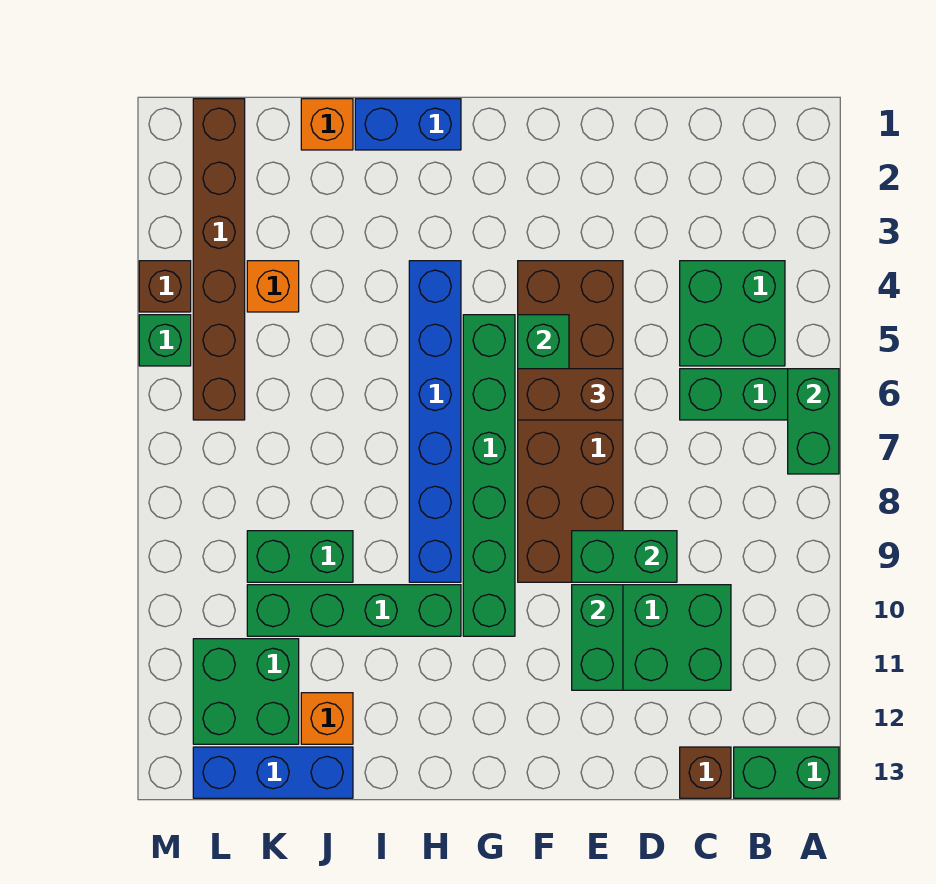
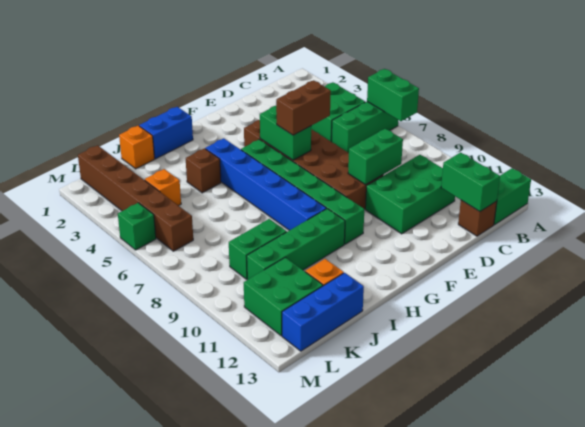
green brick E10:E11 level 2 -> green brick C12:C13 level 2
brown brick M4 level 1 -> brown brick I4 level 1

